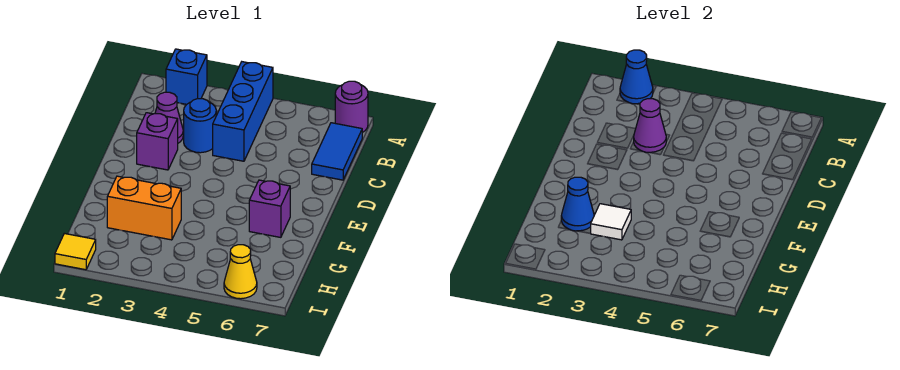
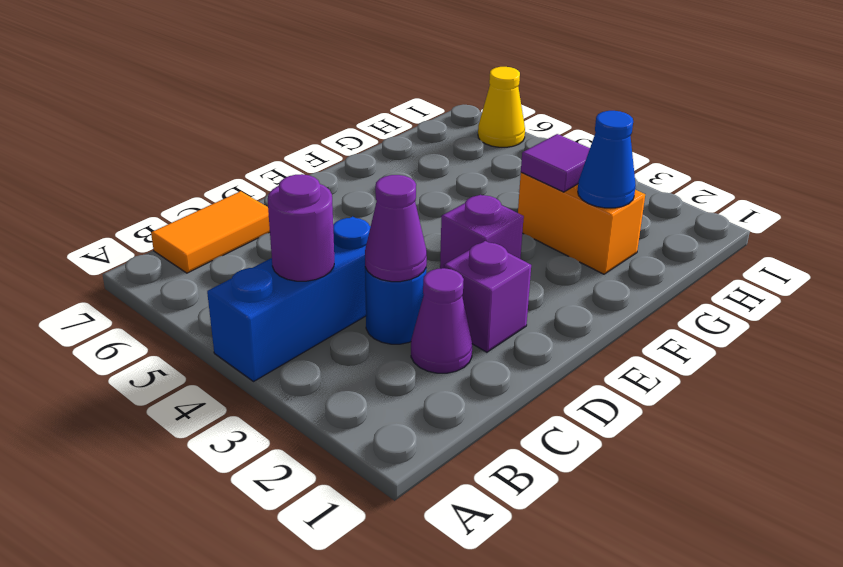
blue brick A2 level 1 -> none
blue cone A2 level 2 -> none
purple round brick A7 level 1 -> purple round brick B4 level 2
blue tile B7:C7 level 1 -> orange tile B7:C7 level 1
purple brick F6 level 1 -> purple brick E3 level 1
white tile G3 level 2 -> purple tile G3 level 2
yellow tile I1 level 1 -> none

